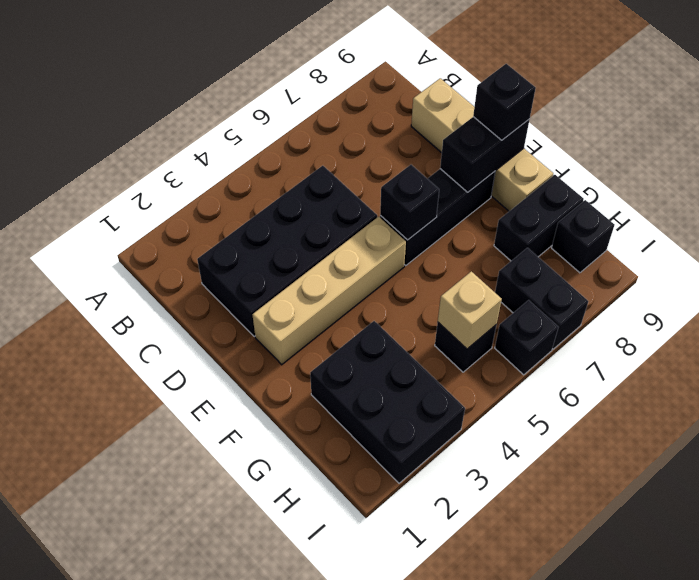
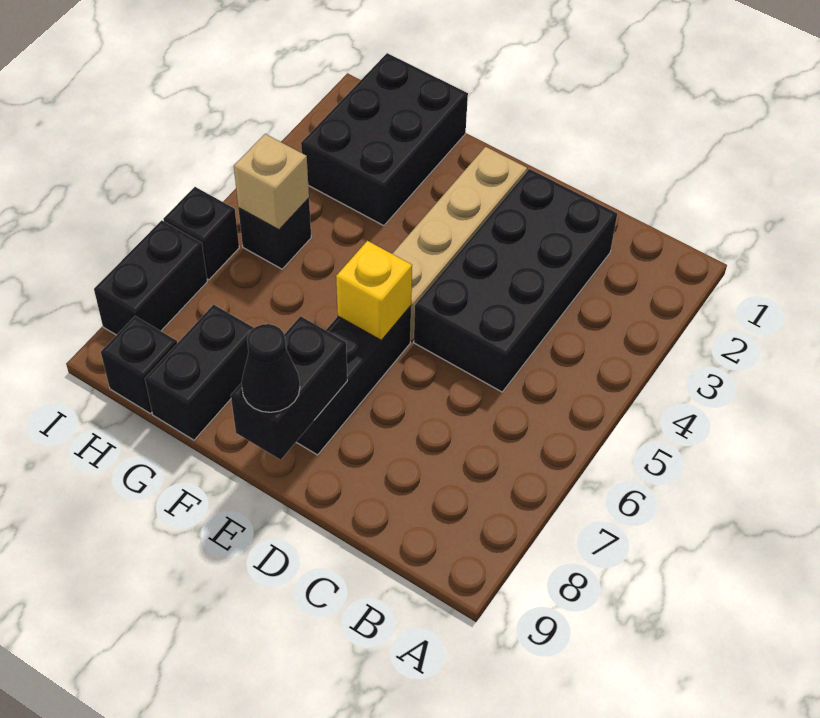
tan brick C9:F9 level 1 -> none
black brick E6 level 2 -> yellow brick E6 level 2
black brick E9 level 3 -> black cone E9 level 3
black brick G2:I3 level 1 -> black brick G1:H3 level 1
black brick H7:I7 level 1 -> black brick I7:I8 level 1

